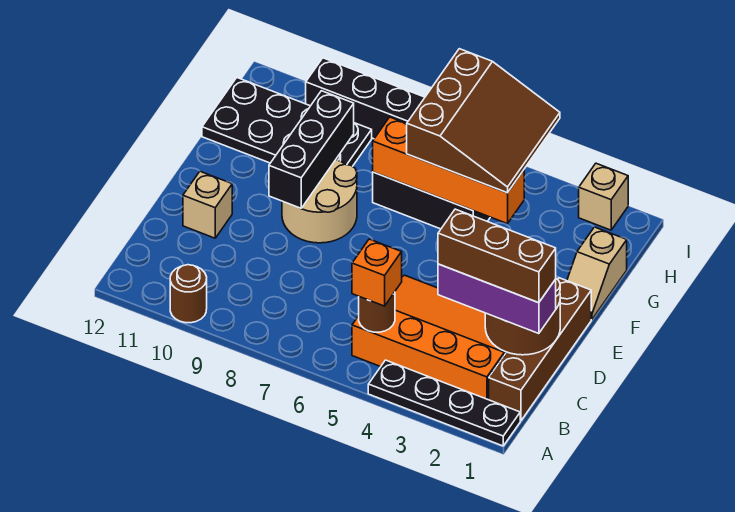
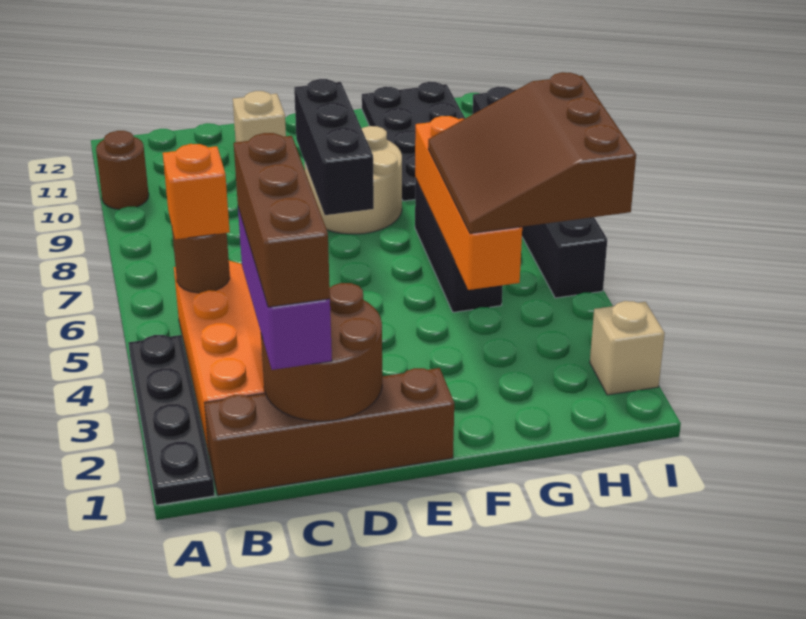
black brick E9:G9 level 2 -> black brick E7:E9 level 2
tan slope F1:G1 level 1 top G -> none
brown slope G4:I6 level 3 top 6 -> brown slope G4:I6 level 3 top I

